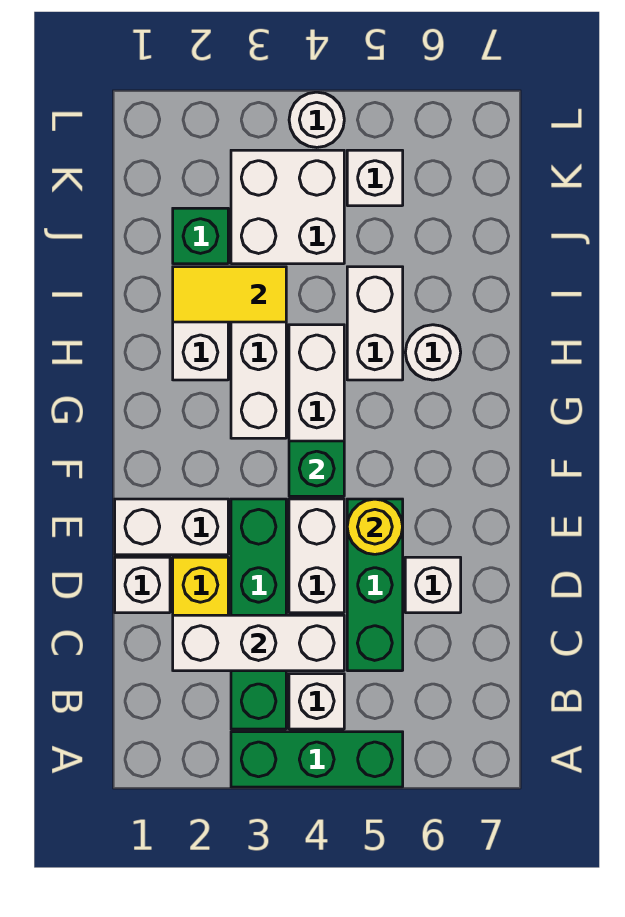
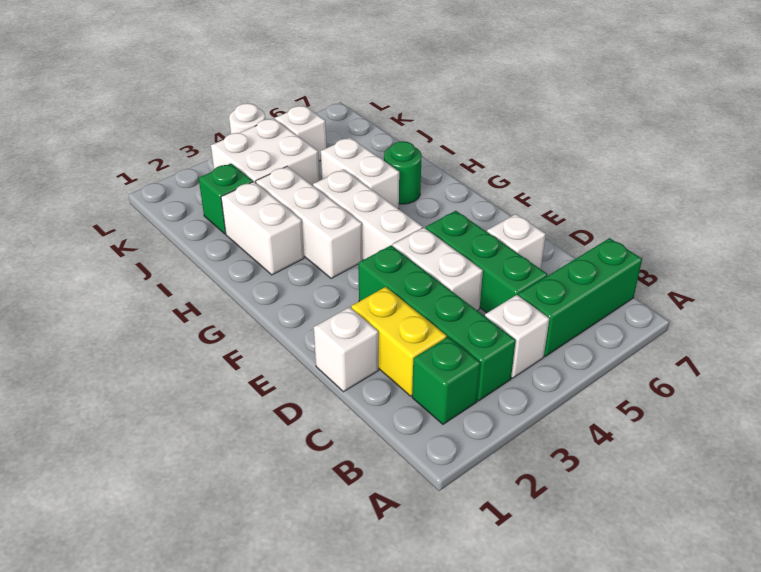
green brick A3:A5 level 1 -> green brick B5:B7 level 1
white brick C2:C4 level 2 -> none
white brick E1:E2 level 1 -> none
yellow round brick E5 level 2 -> none
green brick F4 level 2 -> green brick B2 level 1
white round brick H6 level 1 -> green round brick H6 level 1
yellow tile I2:I3 level 2 -> none

